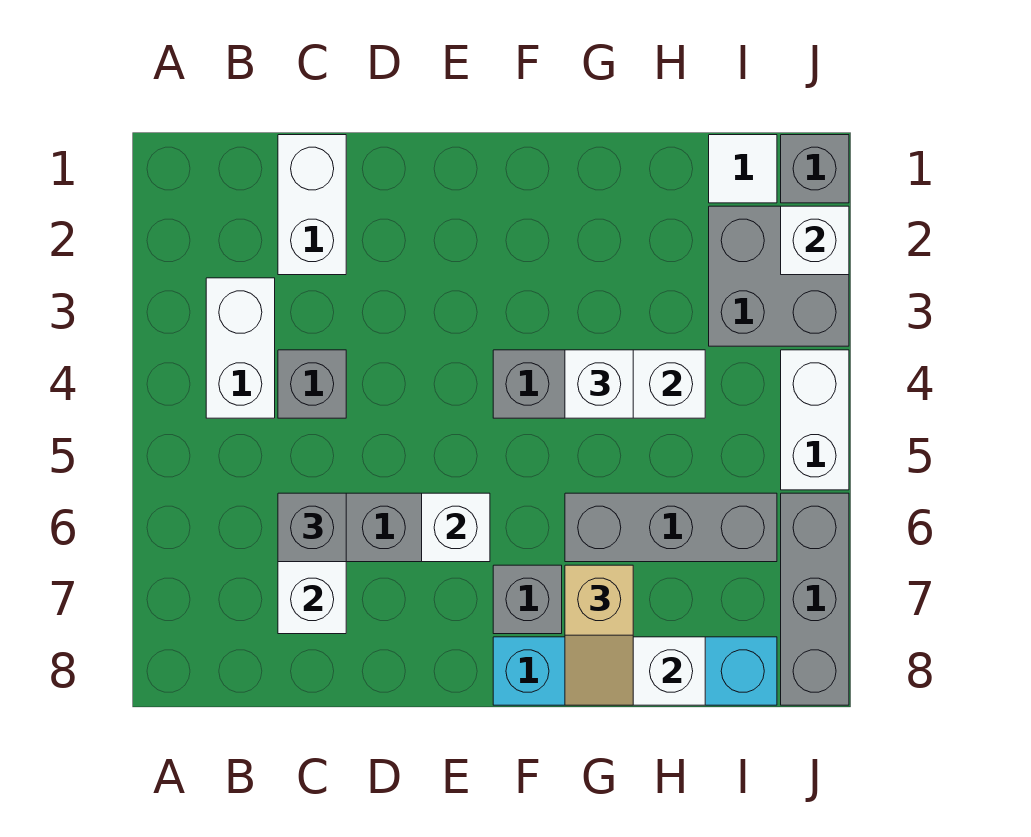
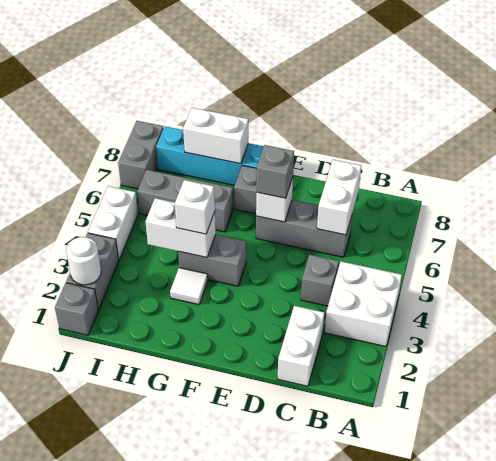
white brick B3:B4 level 1 -> white brick A3:B4 level 1
grey brick C6 level 3 -> grey brick E6 level 3
tan slope G7:G8 level 3 top 7 -> none
white tile I1 level 1 -> white tile G3 level 1
grey brick I2:J3 level 1 -> grey brick J2:J3 level 1
white brick J2 level 2 -> white round brick J2 level 2
grey brick J6:J8 level 1 -> grey brick J7:J8 level 1

